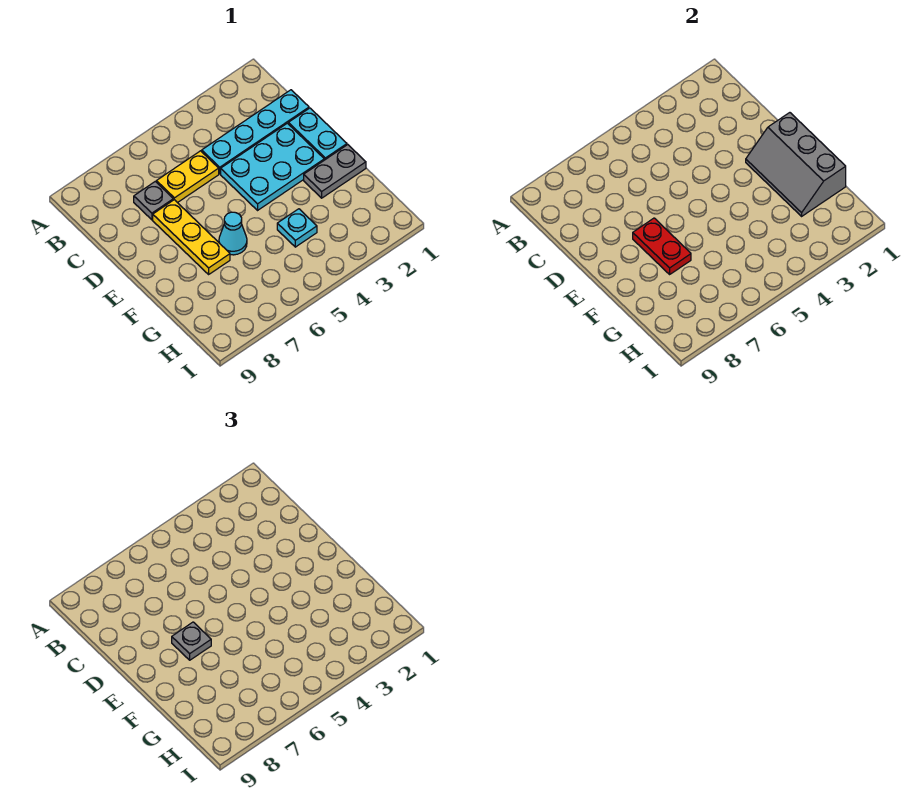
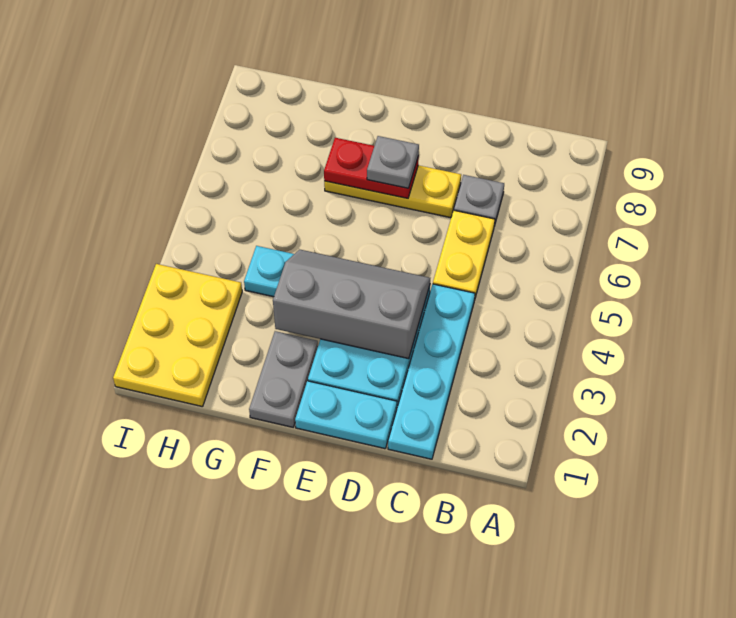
grey slope E1:G2 level 2 top 1 -> grey slope D3:F4 level 2 top 3
cyan cone F6 level 1 -> none
none -> yellow plate H1:I3 level 1

